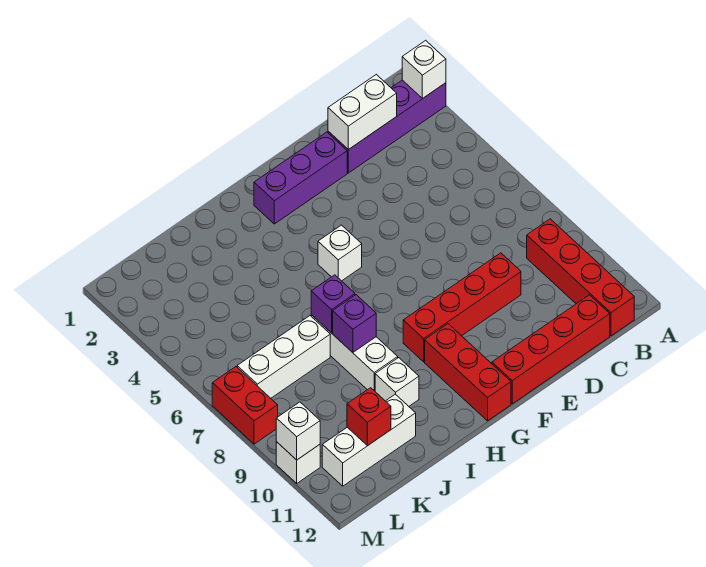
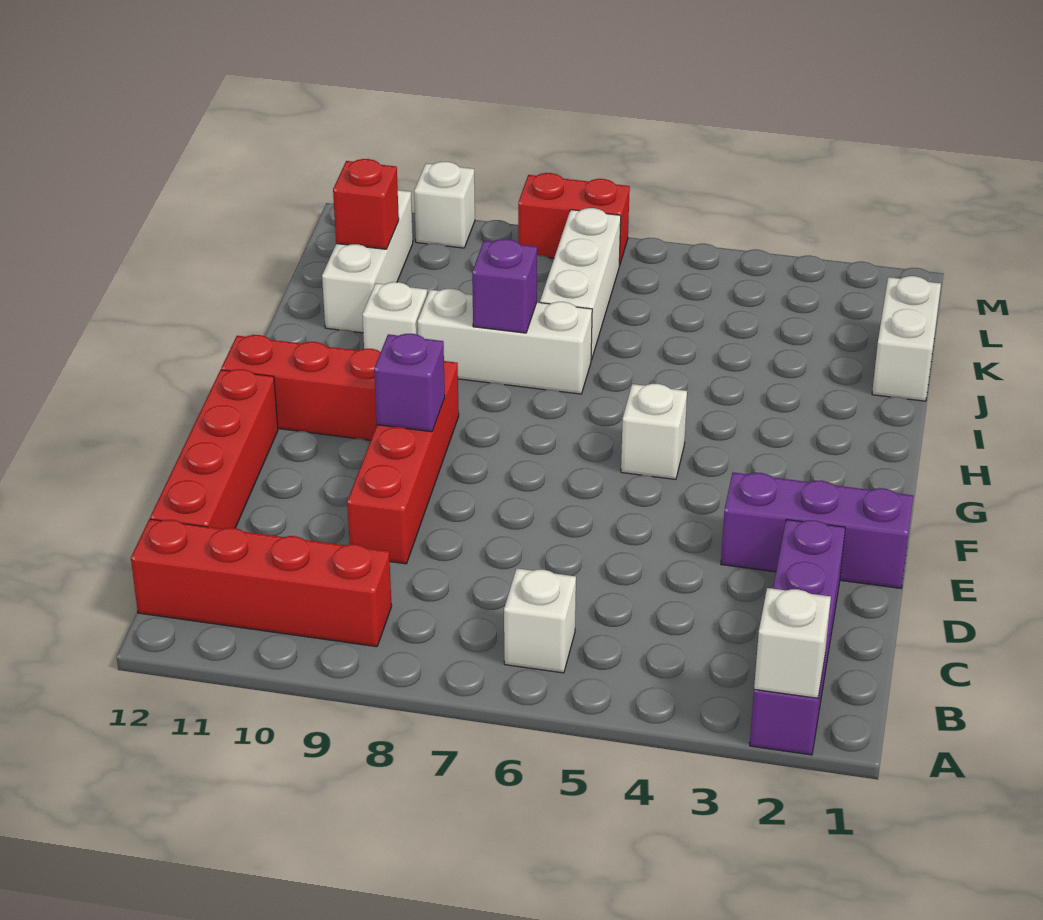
white brick C2:D2 level 2 -> white brick J1:K1 level 1
purple brick E2:G2 level 1 -> purple brick E1:E3 level 1
purple brick I7 level 2 -> purple brick F9 level 2
white brick M10 level 2 -> white brick B6 level 1

